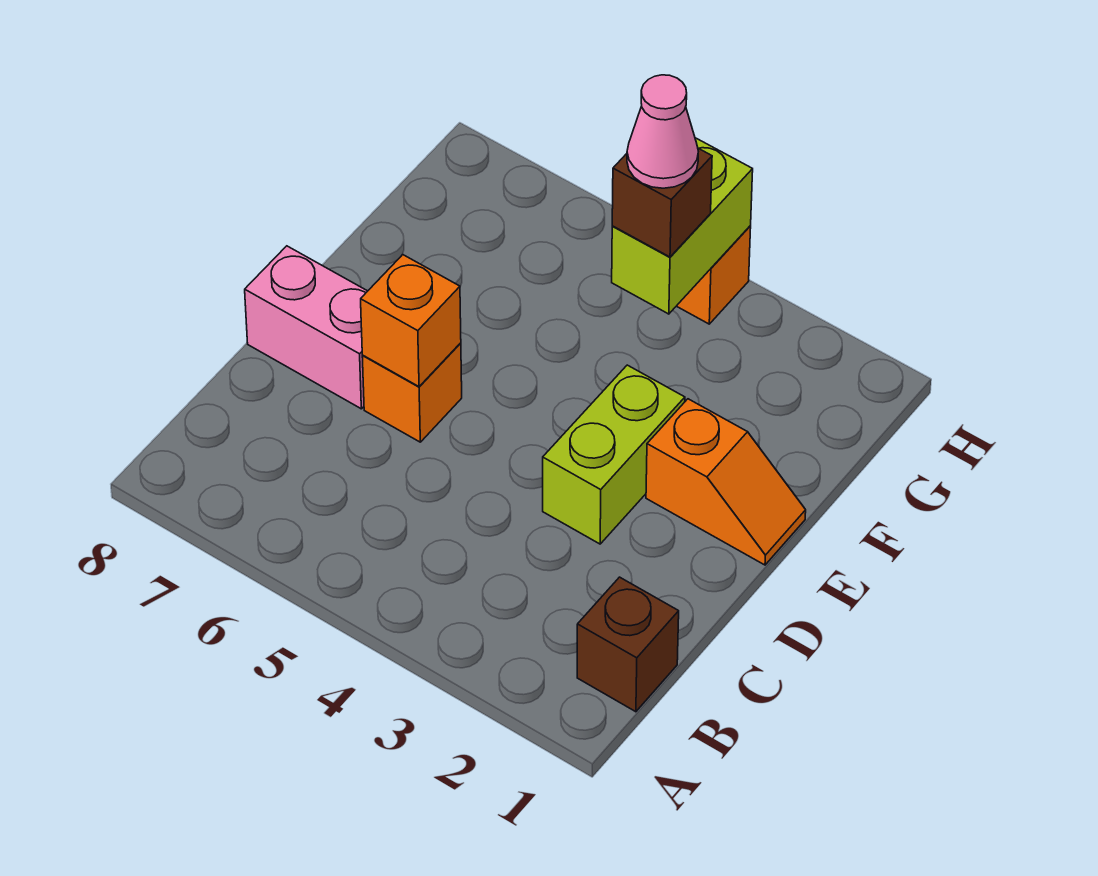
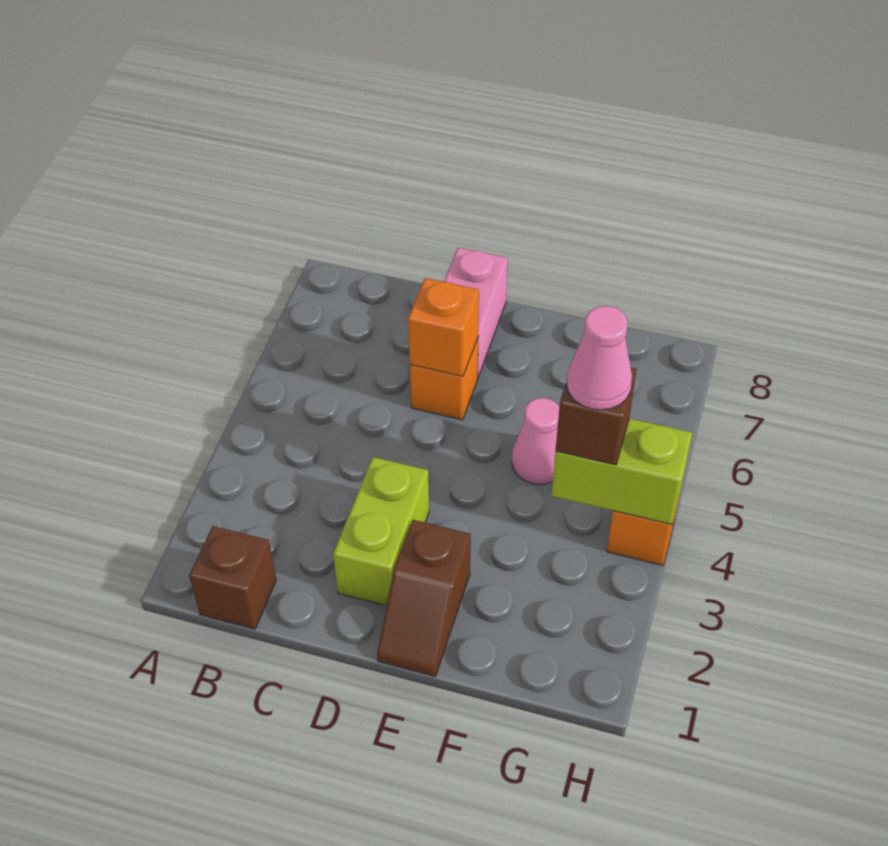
lime brick D3:E3 level 1 -> lime brick D2:D3 level 1
orange slope E1:E2 level 1 top 2 -> brown slope E1:E2 level 1 top 2
none -> pink cone F5 level 1

